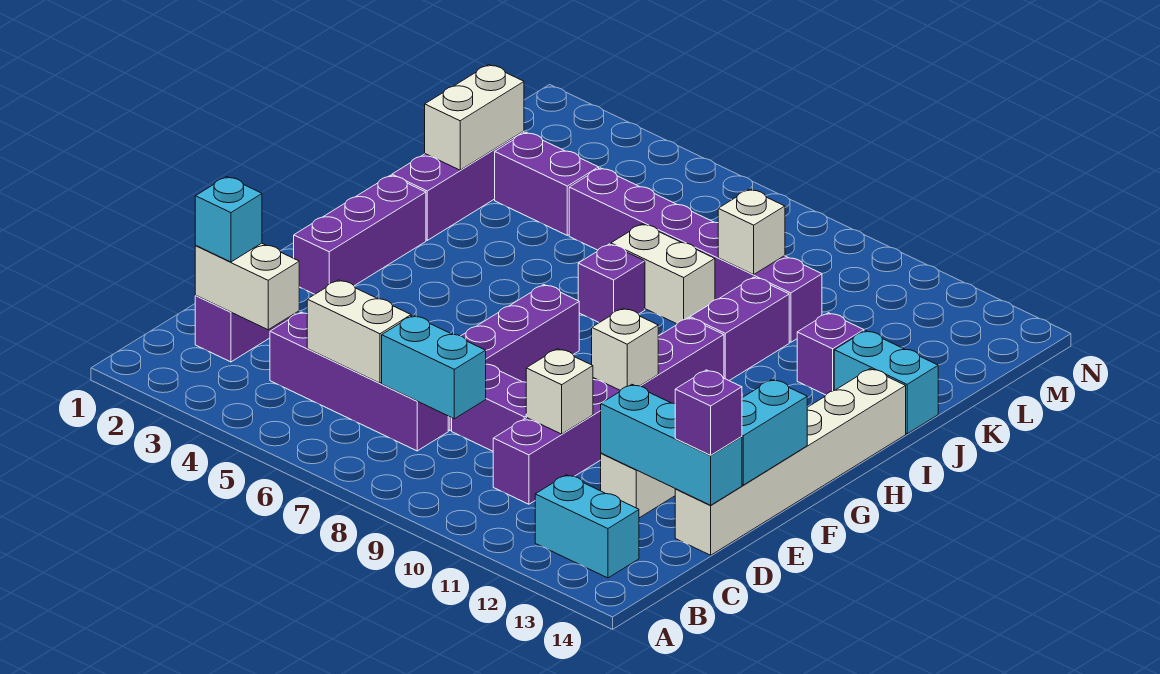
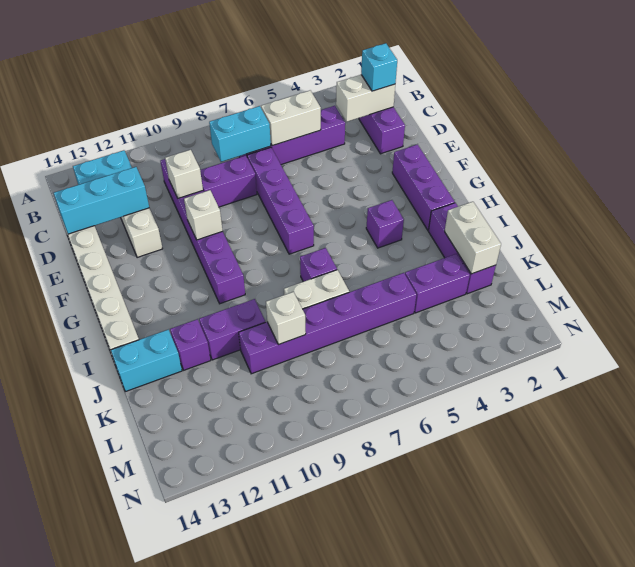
purple brick D14 level 3 -> purple brick H4 level 1
cyan brick E14:F14 level 2 -> none
purple brick I10:J10 level 1 -> purple brick J10:J11 level 1

